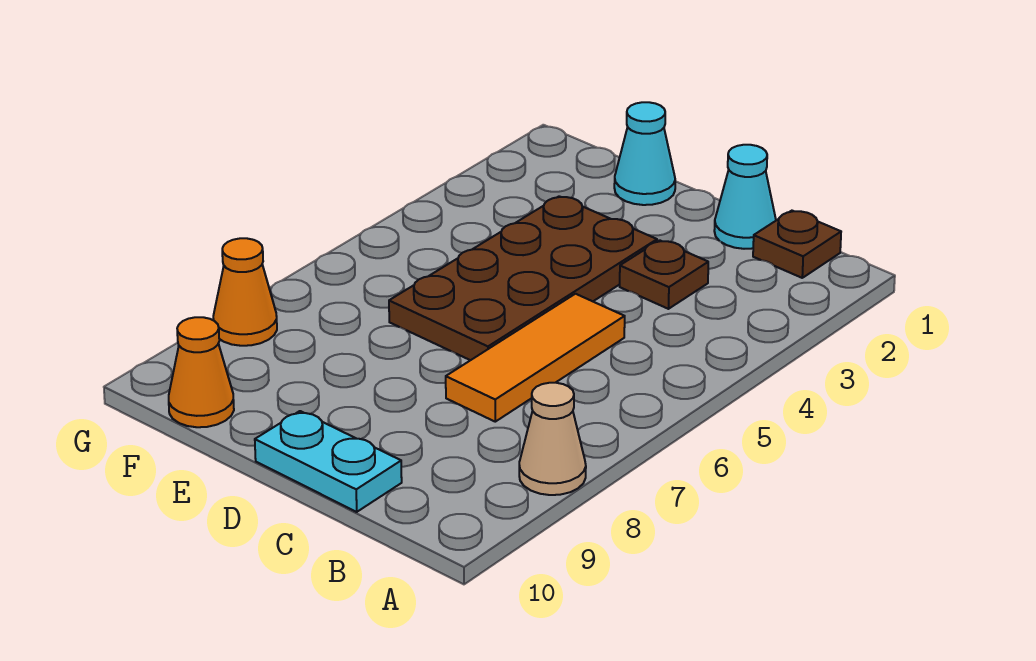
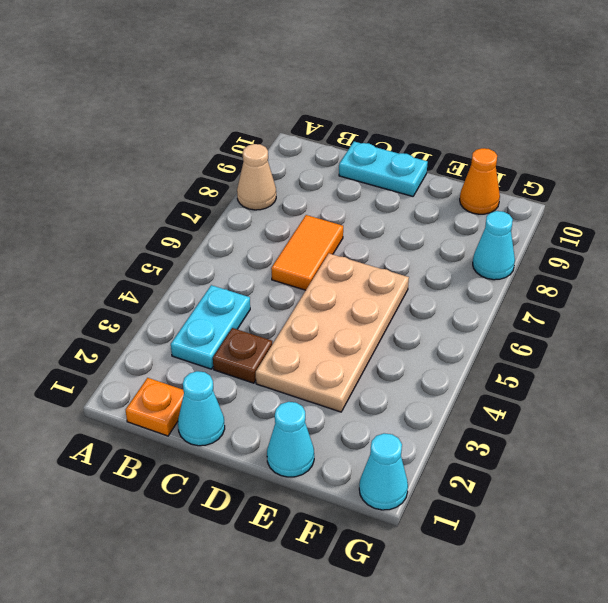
brown plate B1 level 1 -> orange plate B1 level 1
none -> cyan plate B3:B4 level 1
orange tile C5:C7 level 1 -> orange tile C6:C7 level 1
brown plate D3:E6 level 1 -> tan plate D3:E6 level 1
none -> cyan cone G1 level 1
orange cone G8 level 1 -> cyan cone G8 level 1

